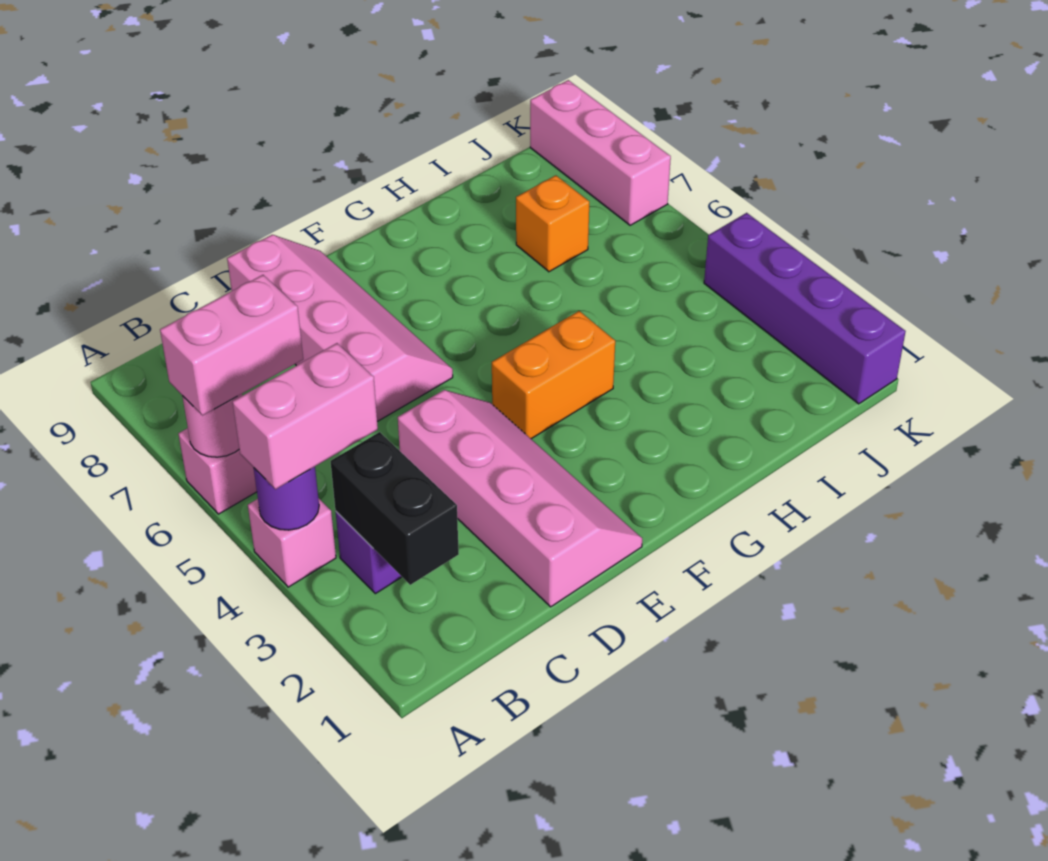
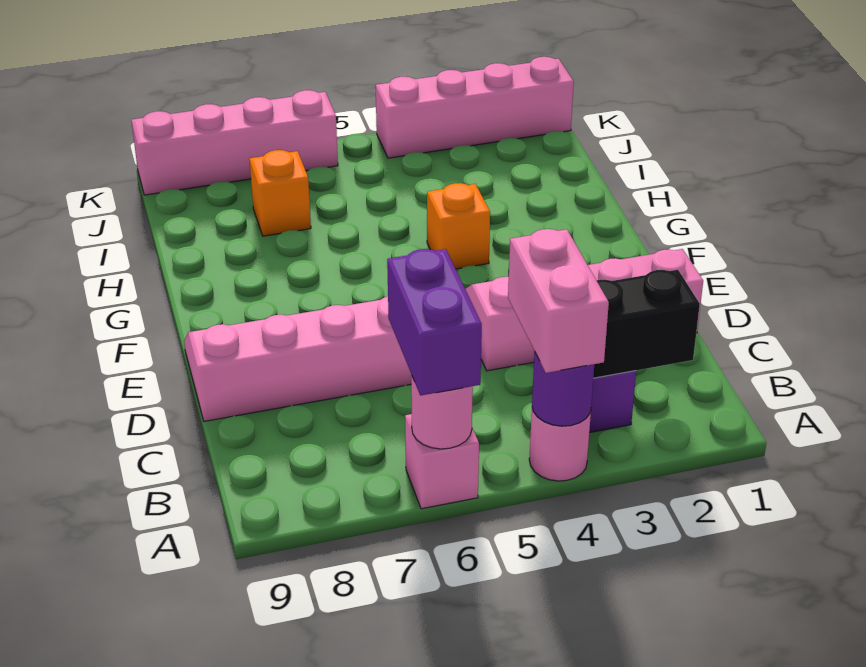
pink brick A4 level 1 -> pink round brick A4 level 1
pink brick A6:B6 level 3 -> purple brick A6:B6 level 3
orange brick F4:G4 level 1 -> orange brick G4 level 1
purple brick K1:K4 level 1 -> pink brick K1:K4 level 1
pink brick K7:K9 level 1 -> pink brick K6:K9 level 1

